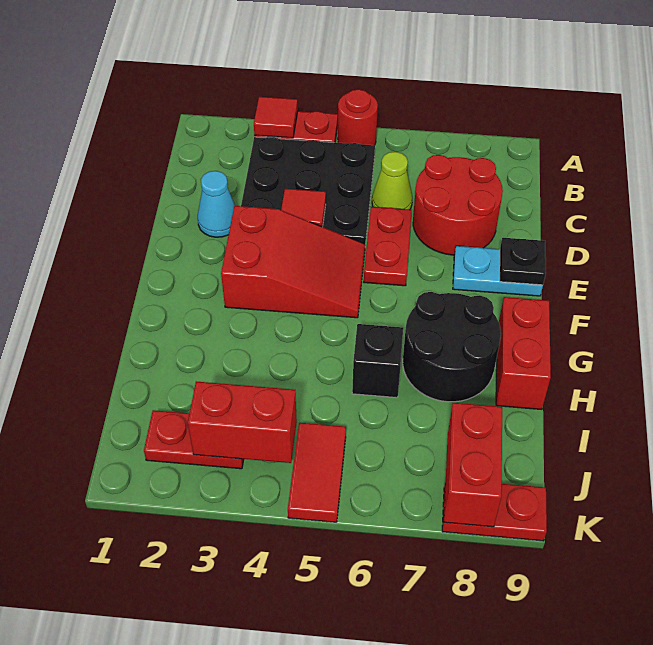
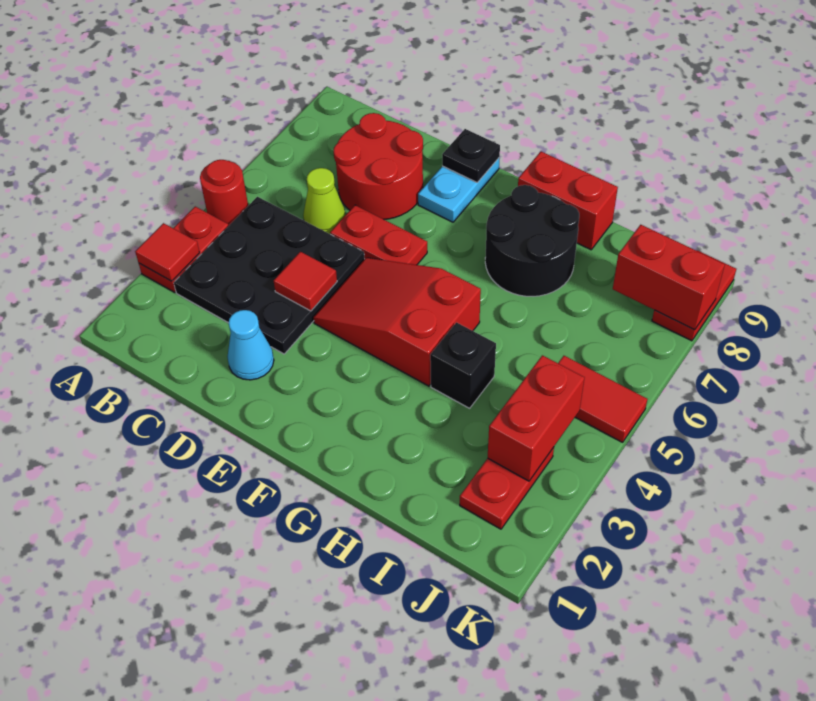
red slope E3:F5 level 1 top 3 -> red slope E4:G5 level 1 top G
black brick H6 level 1 -> black brick H4 level 1

